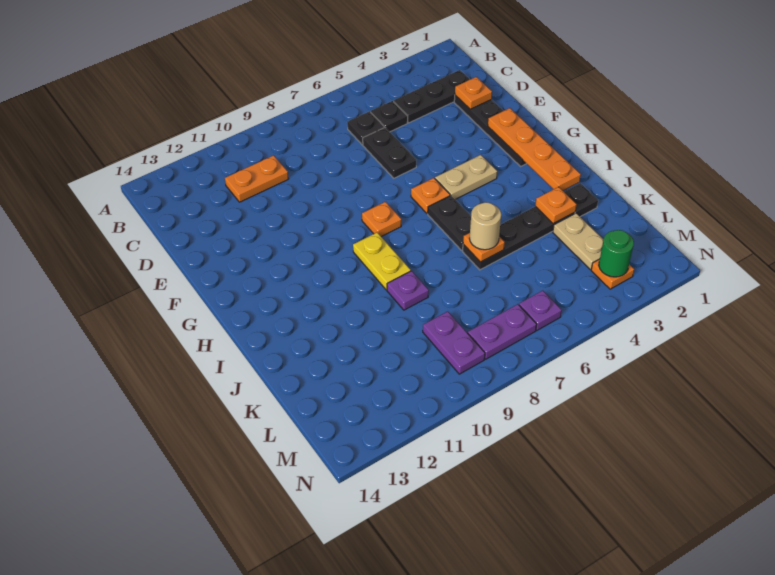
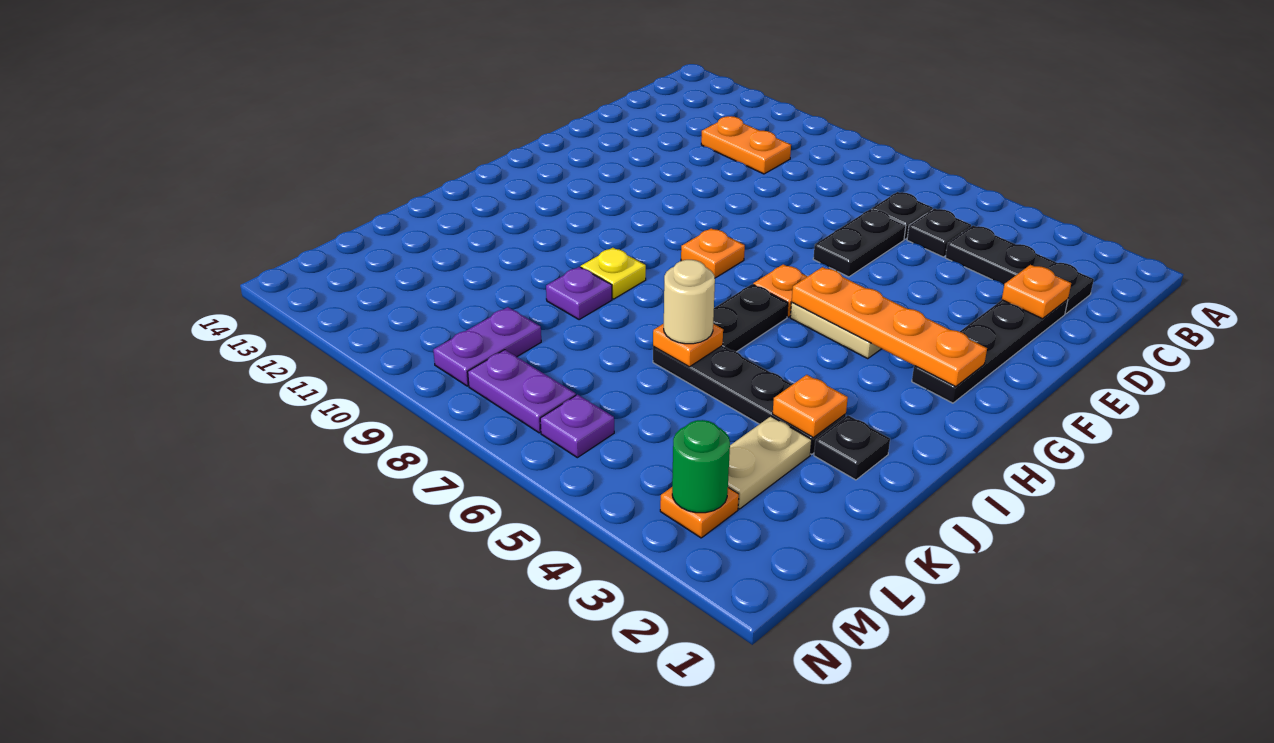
orange plate F2:I2 level 2 -> orange plate G2:G5 level 2
yellow plate H9:I9 level 1 -> yellow plate I9 level 1

